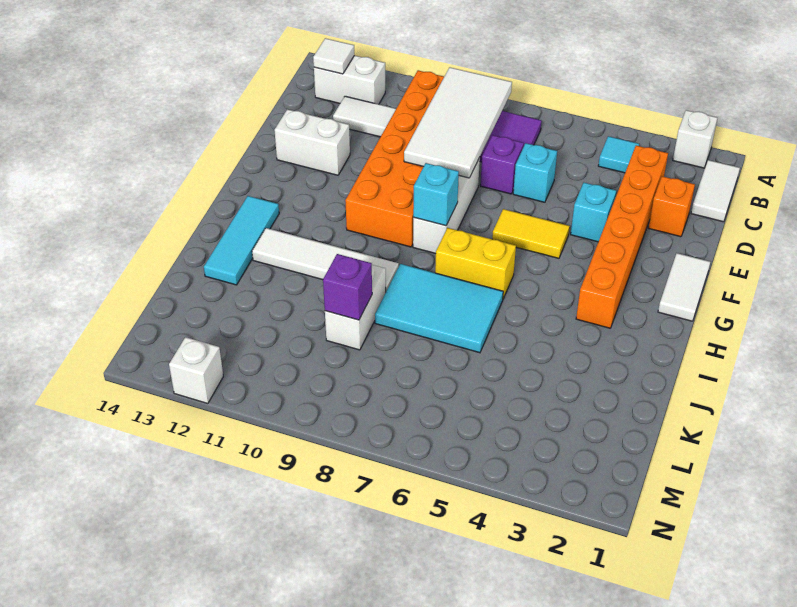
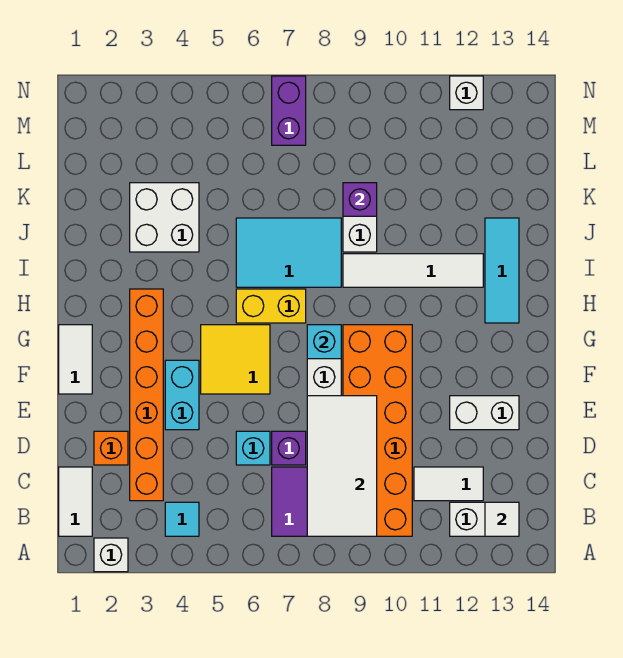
cyan brick E4 level 1 -> cyan brick E4:F4 level 1
yellow tile F5:F6 level 1 -> yellow tile F5:G6 level 1
none -> white brick J3:K4 level 1
none -> purple brick M7:N7 level 1

